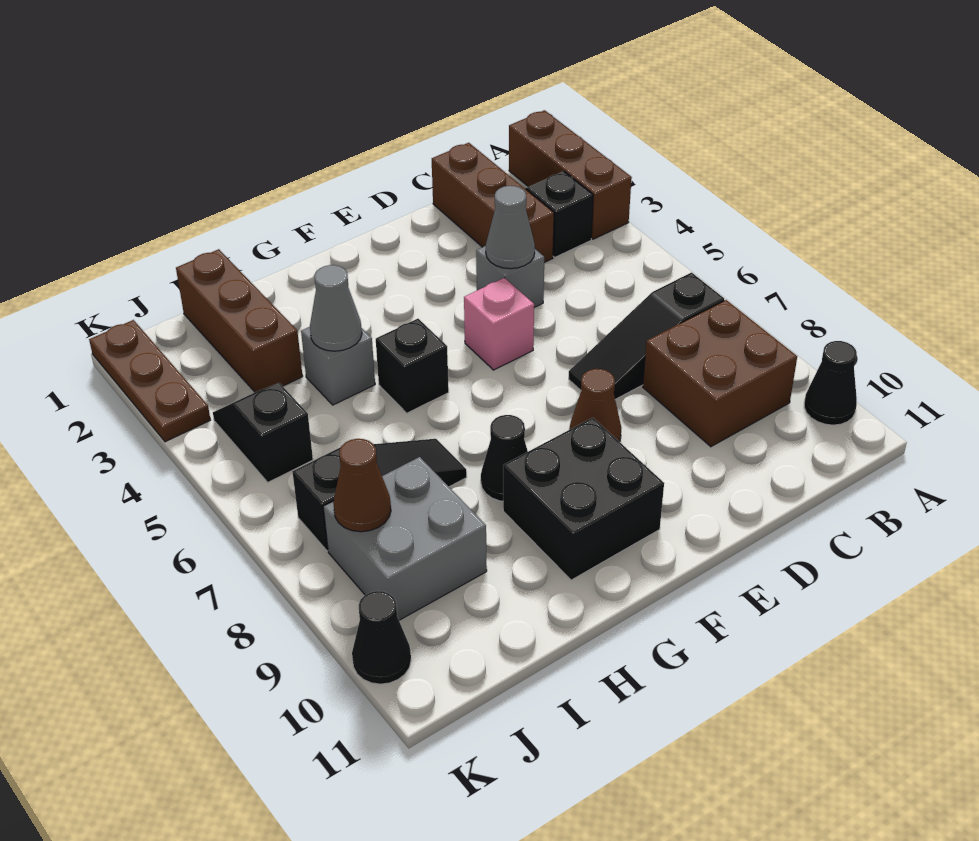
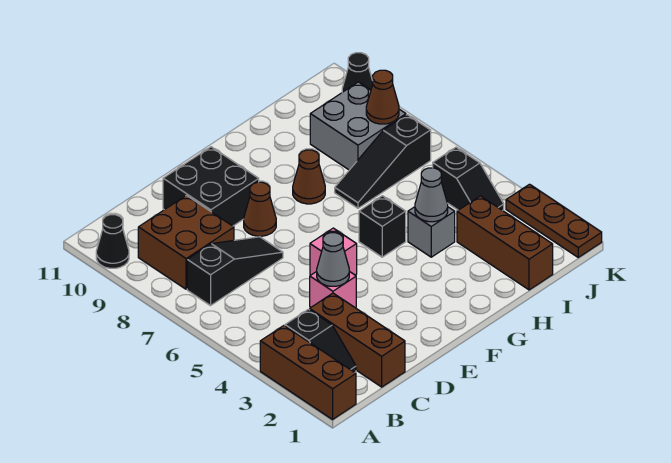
grey brick D4 level 1 -> pink brick D4 level 1
black brick F9:G10 level 1 -> black brick D9:E10 level 1
black cone G8 level 1 -> brown cone G8 level 1

